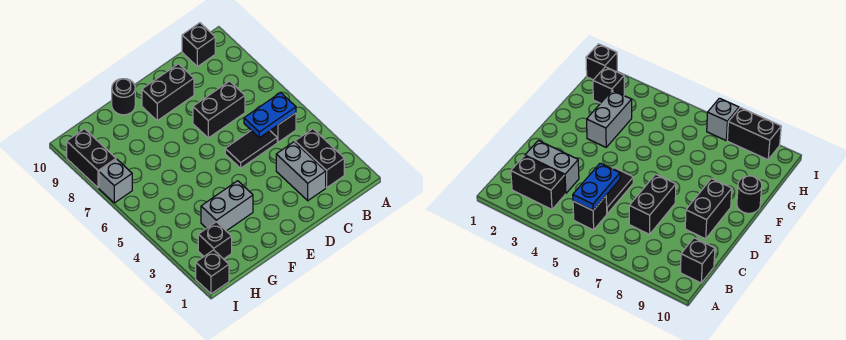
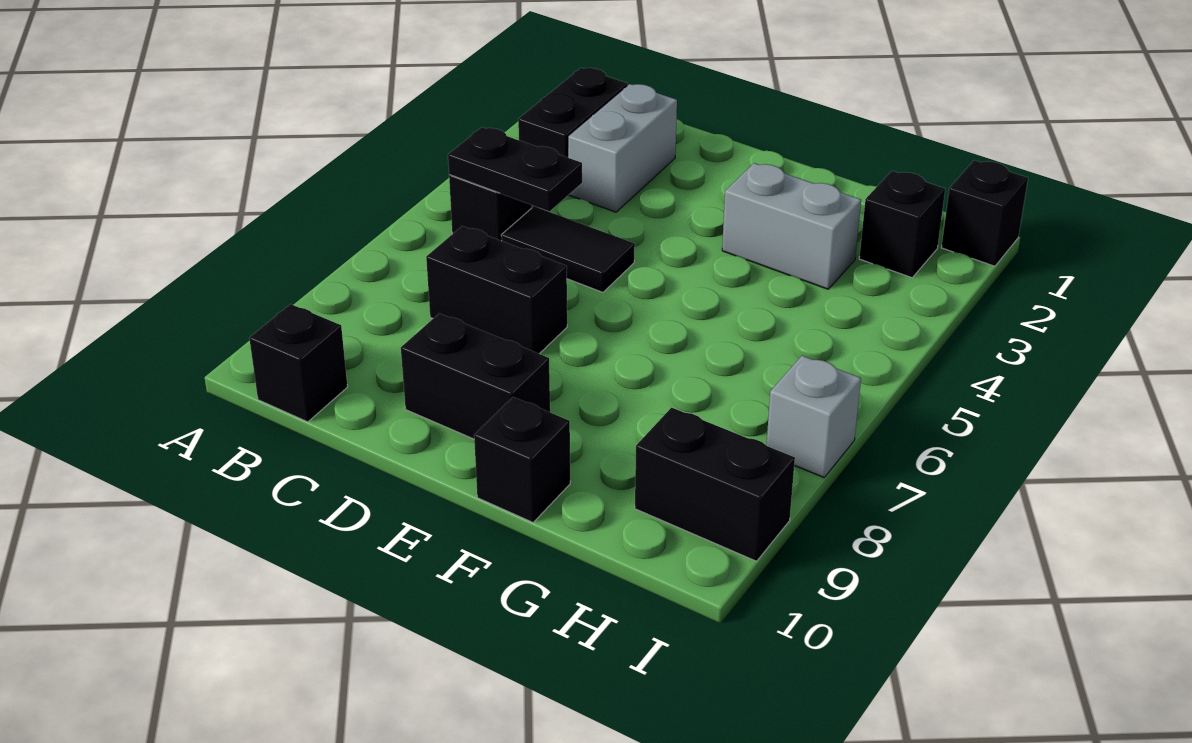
blue plate B5:C5 level 2 -> black plate B5:C5 level 2
black round brick F10 level 1 -> black brick F10 level 1
black brick I8:I9 level 1 -> black brick H9:I9 level 1

